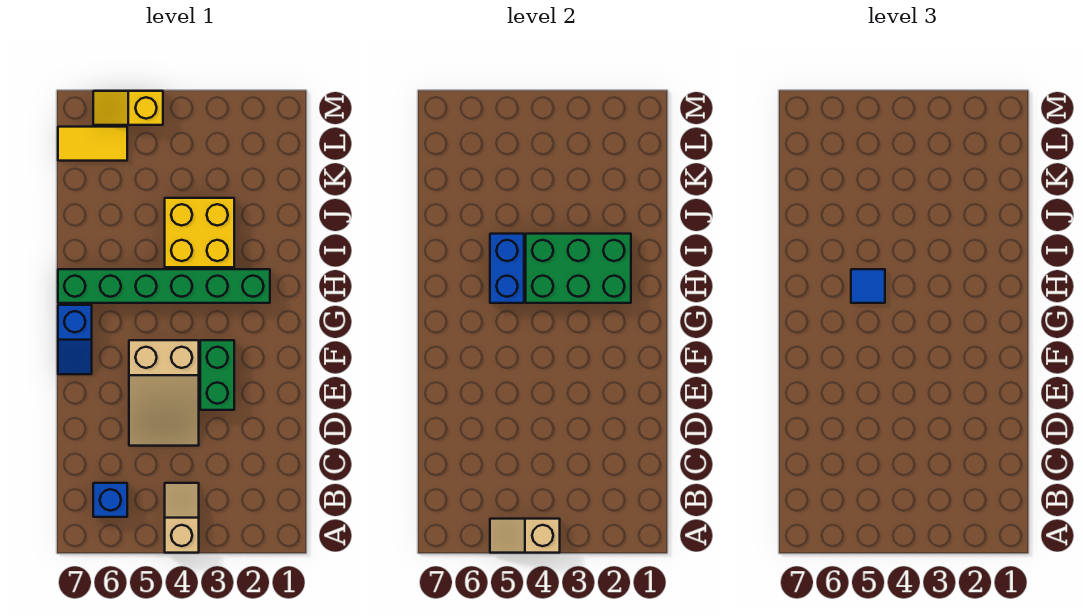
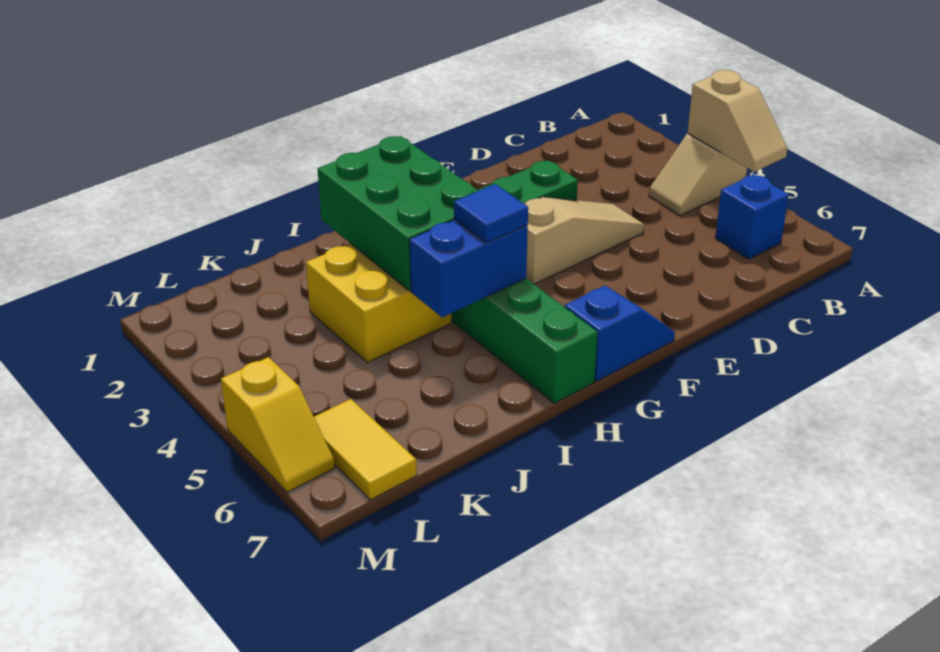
tan slope D4:F5 level 1 top F -> tan slope D4:F4 level 1 top F

